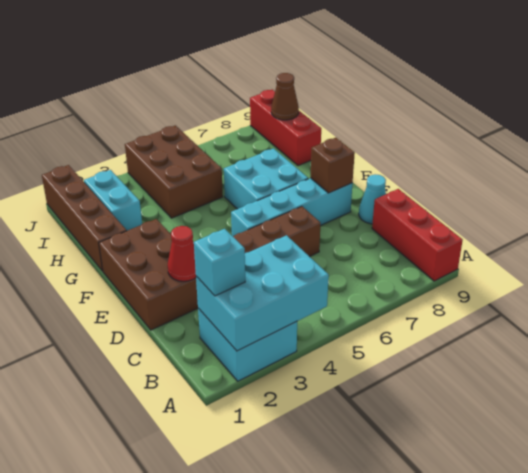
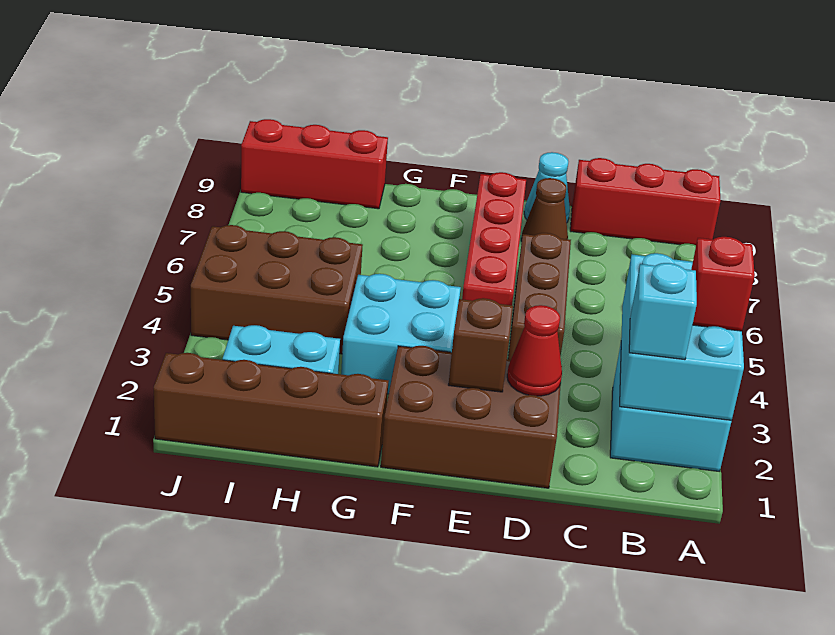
none -> red brick A3 level 3
cyan brick E5:E8 level 1 -> red brick E5:E8 level 1
brown brick E8 level 2 -> brown brick E2 level 2
cyan brick F6:G7 level 1 -> cyan brick F3:G4 level 1
brown cone I9 level 2 -> brown cone D8 level 1

